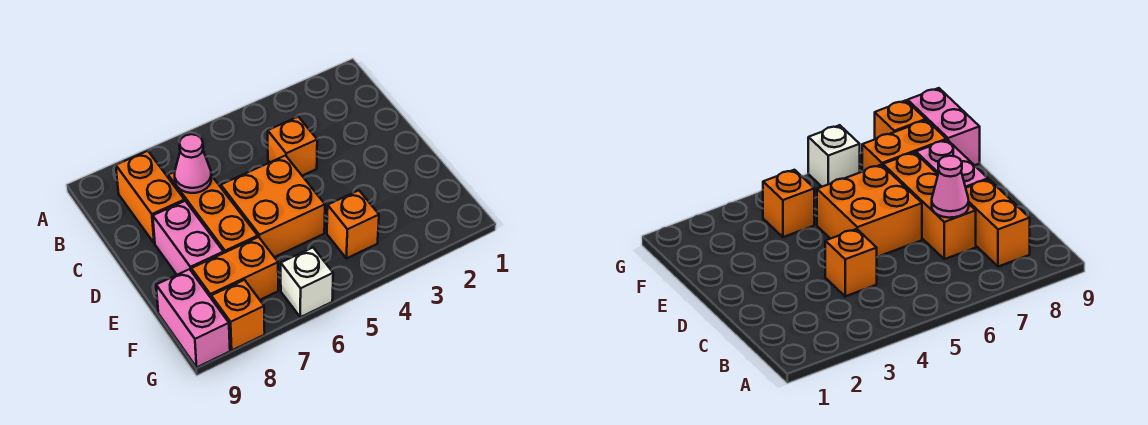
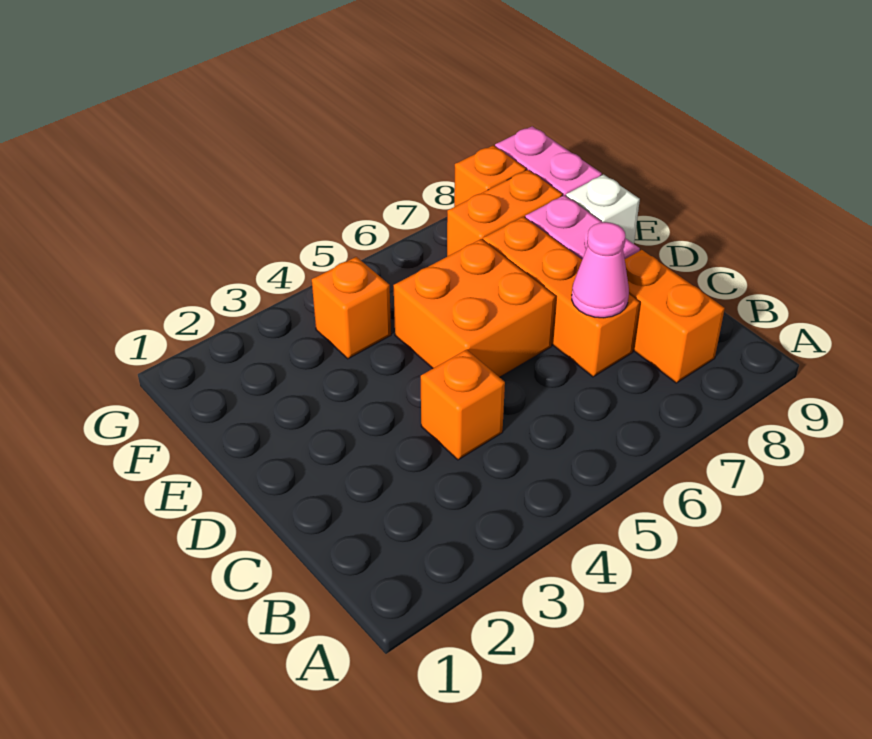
white brick G6 level 1 -> white brick E9 level 1

